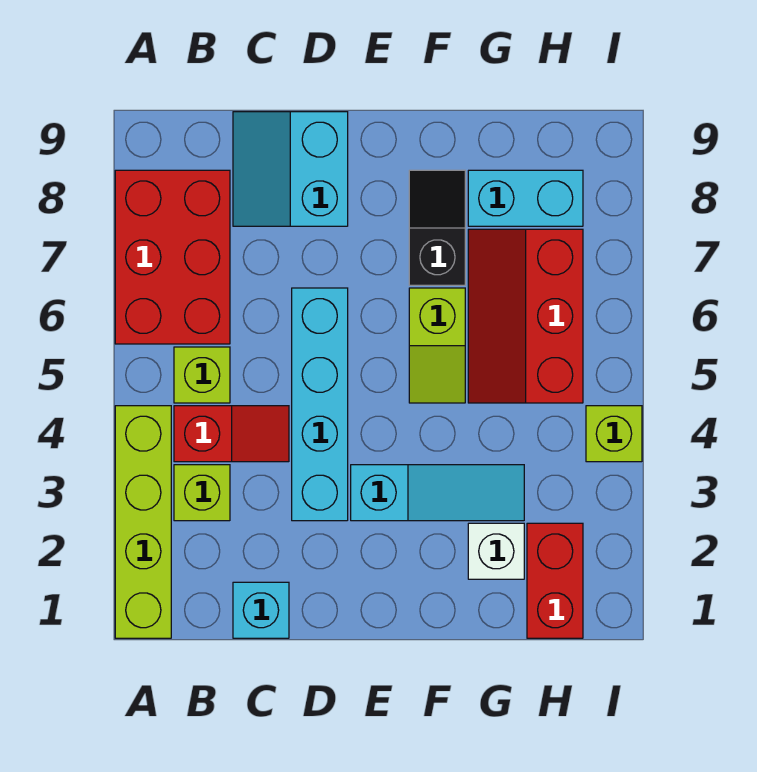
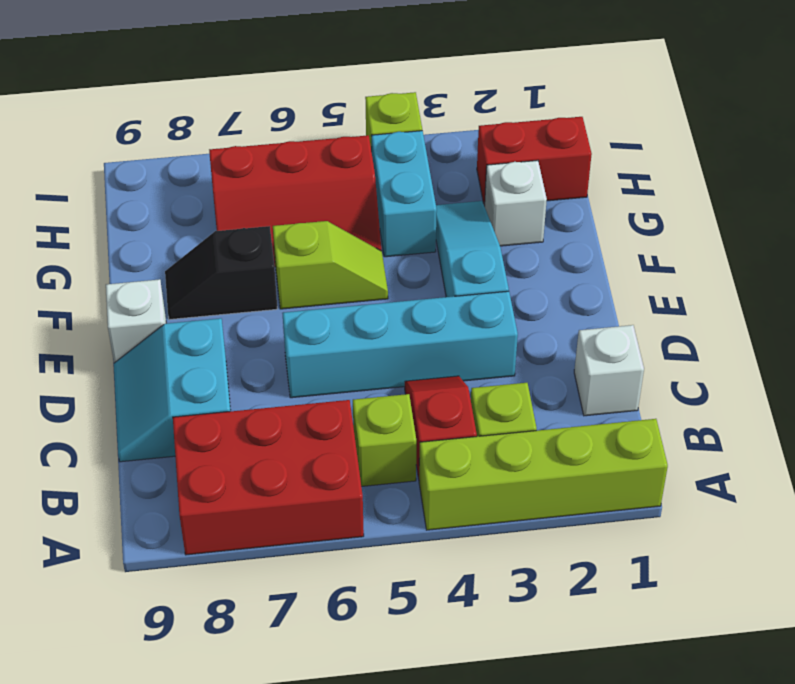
cyan brick C1 level 1 -> white brick C1 level 1
cyan slope C8:D9 level 1 top D -> cyan slope C8:D9 level 1 top 8
none -> white brick E9 level 1
cyan brick G8:H8 level 1 -> cyan brick G4:H4 level 1

